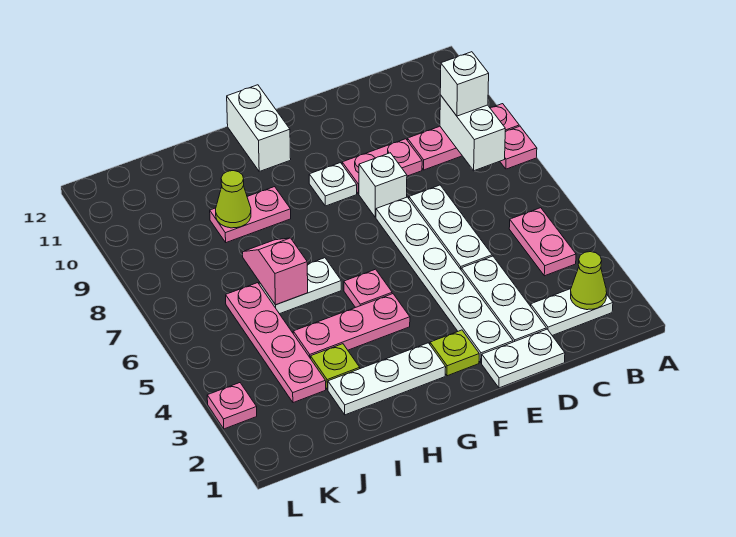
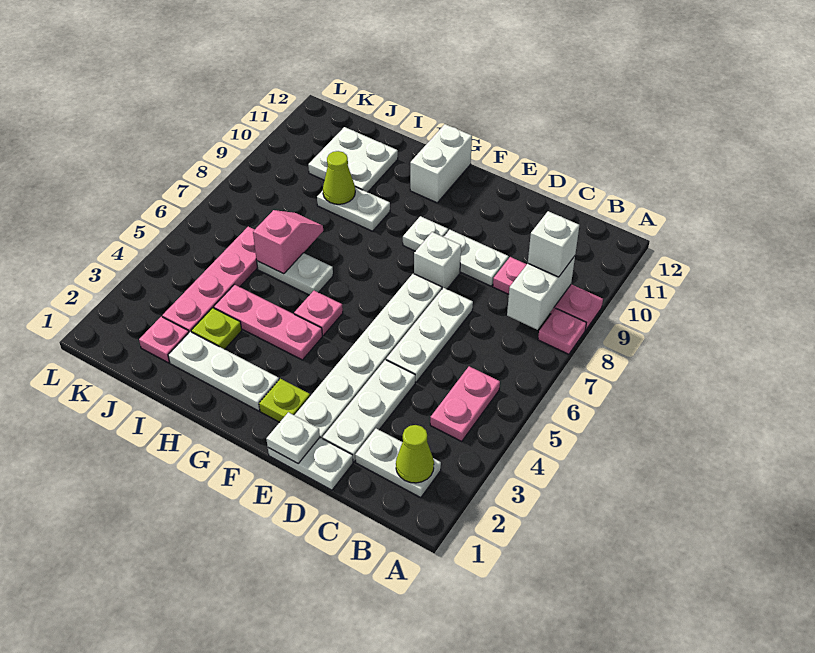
pink plate D9:E9 level 1 -> white plate D9:E9 level 1
none -> white plate E1 level 2
pink plate H9:I9 level 1 -> white plate H9:I9 level 1
none -> white plate I10:J11 level 1
pink plate L3 level 1 -> pink plate J2 level 1

